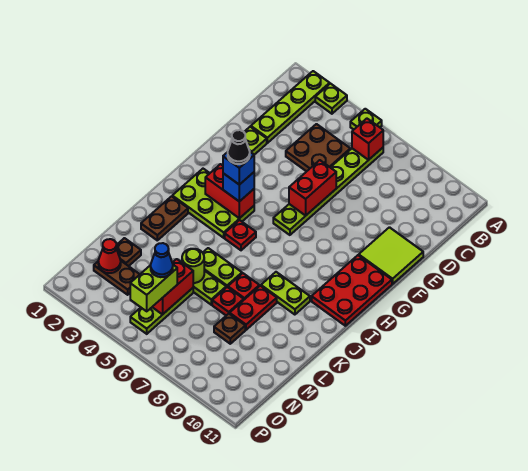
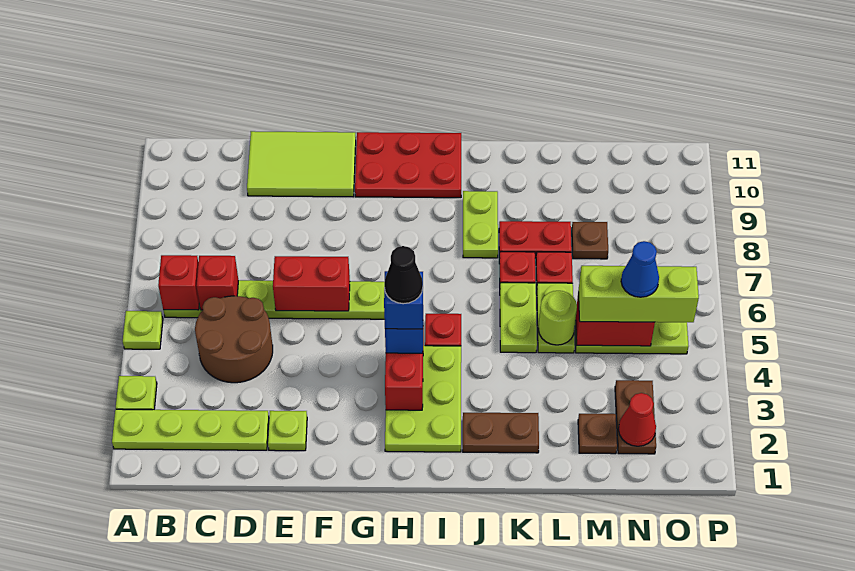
brown plate C4:D5 level 1 -> brown round brick C4:D5 level 1
none -> red brick C6 level 2
lime tile E10:F11 level 1 -> lime tile D10:F11 level 1
lime brick N5:O5 level 3 -> lime brick M5:O5 level 3

